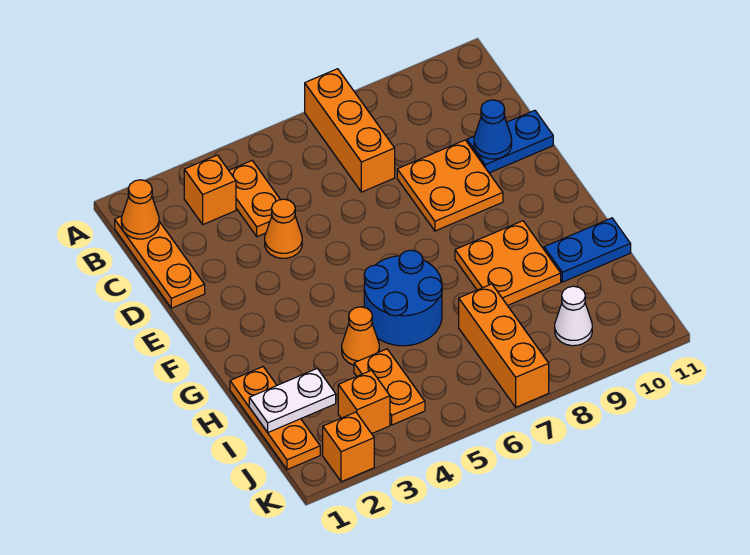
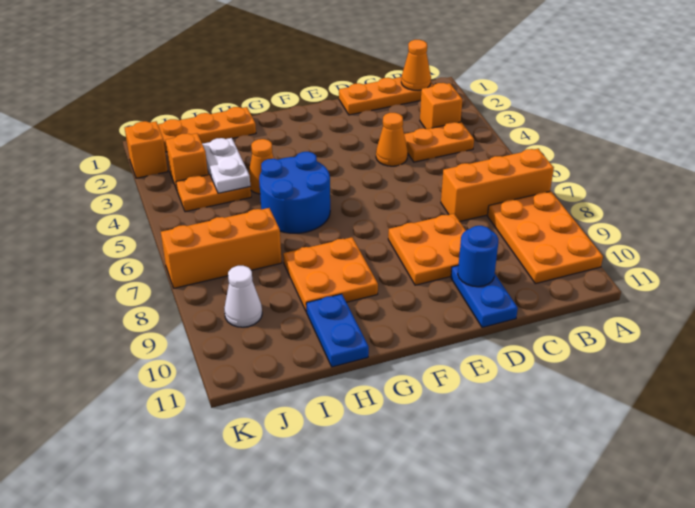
none -> orange plate A8:B10 level 1
blue cone D10 level 2 -> blue round brick D10 level 2
white plate I1:I2 level 2 -> white plate I3:I4 level 2

